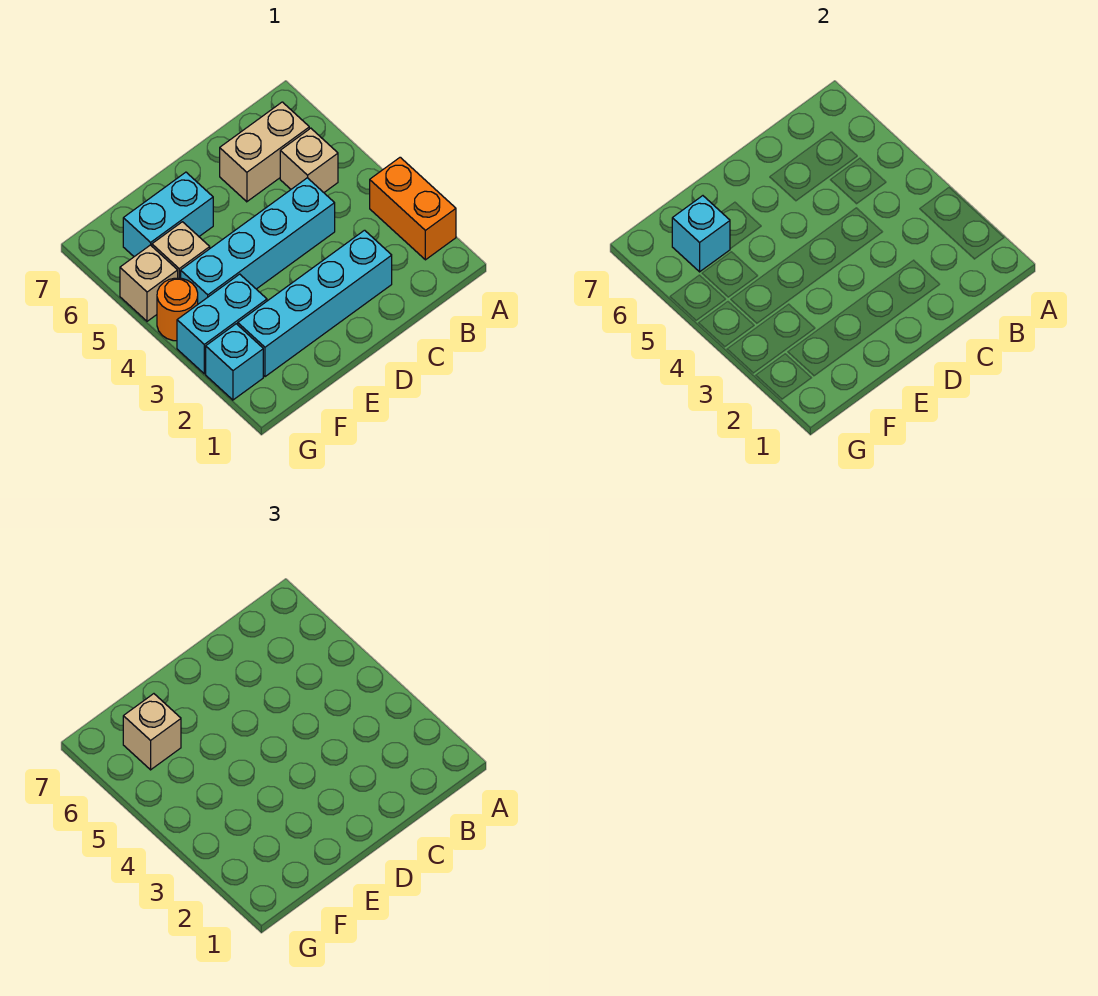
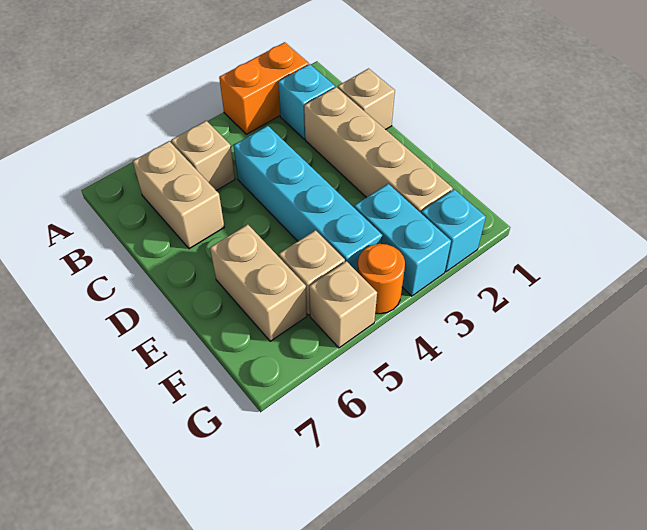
cyan brick C2:F2 level 1 -> tan brick C2:F2 level 1
cyan brick E6:F6 level 1 -> tan brick E6:F6 level 1
cyan brick F6 level 2 -> cyan brick B2 level 1
tan brick F6 level 3 -> tan brick C1 level 1

